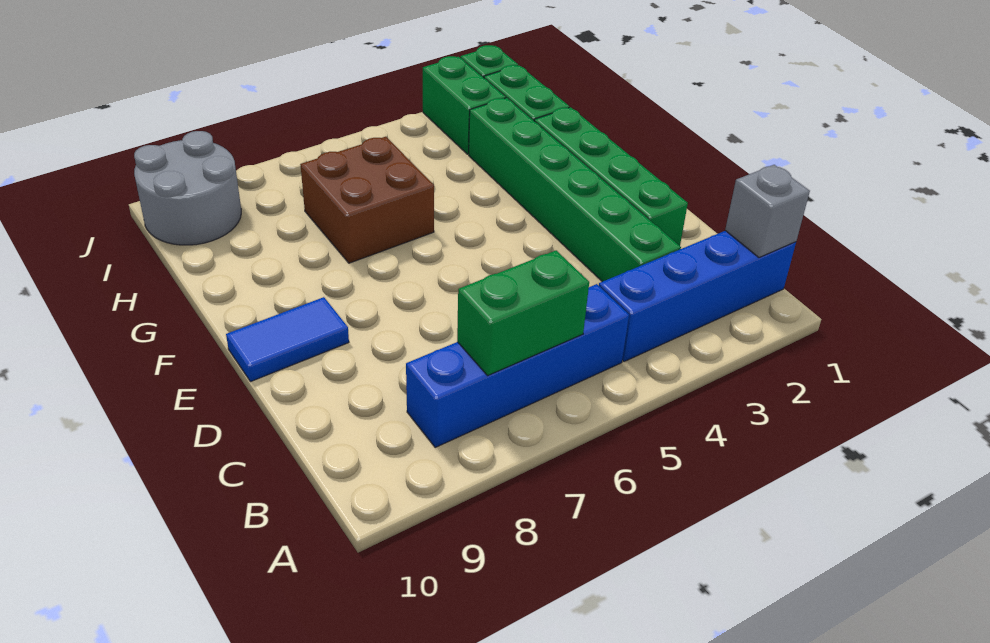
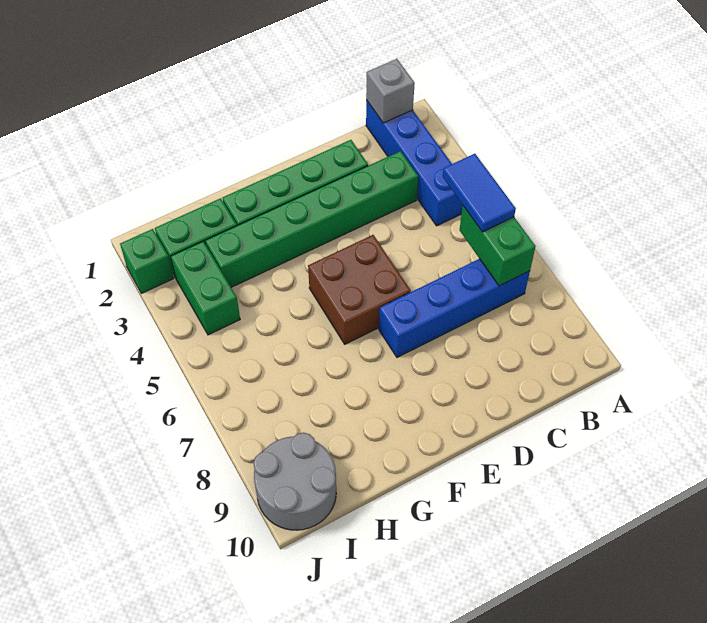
blue brick B5:B8 level 1 -> blue brick B7:E7 level 1
blue tile E9:E10 level 1 -> blue tile B5:B6 level 3
brown brick G6:H7 level 1 -> brown brick E5:F6 level 1
green brick I3:J3 level 1 -> green brick I3:I4 level 1

